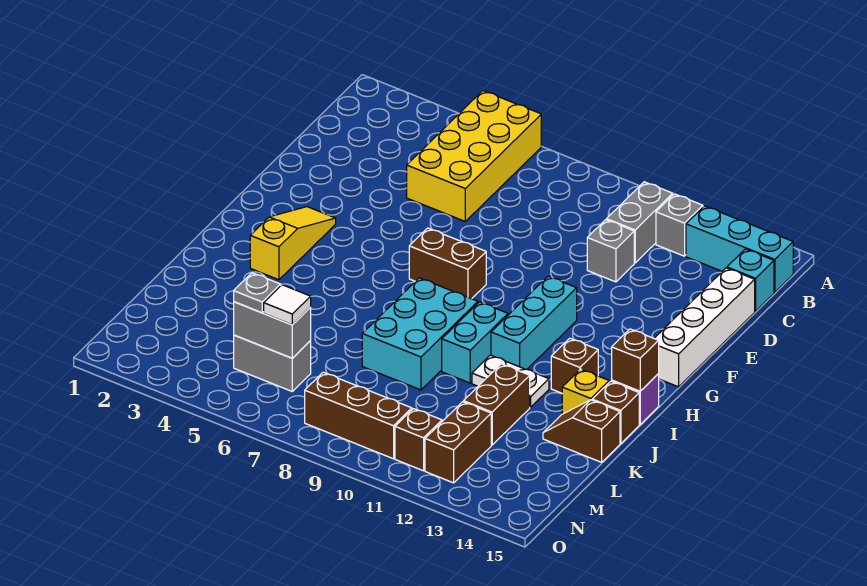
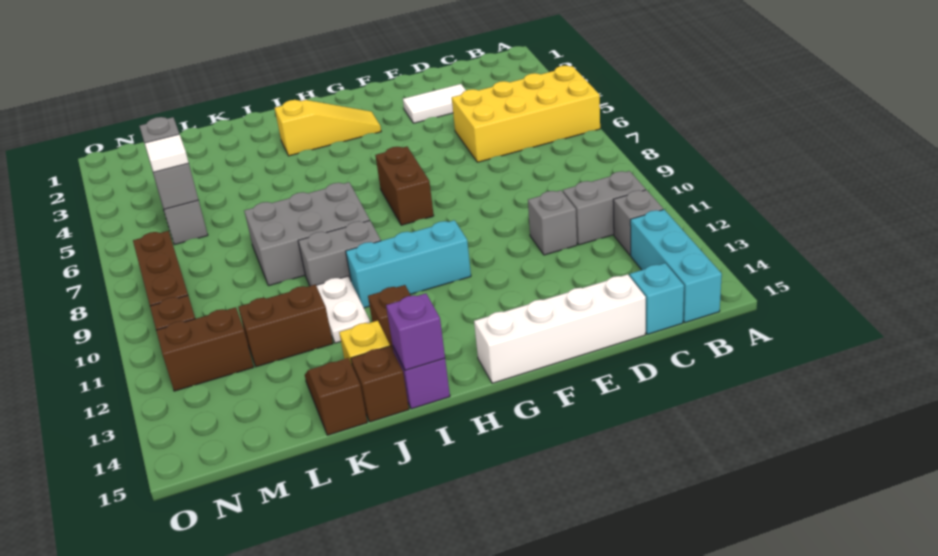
none -> white tile D3:E3 level 1
cyan brick I8:K9 level 1 -> grey brick I8:K9 level 1
cyan brick I10:J10 level 1 -> grey brick I10:J10 level 1
brown brick I15 level 2 -> purple brick I15 level 2

